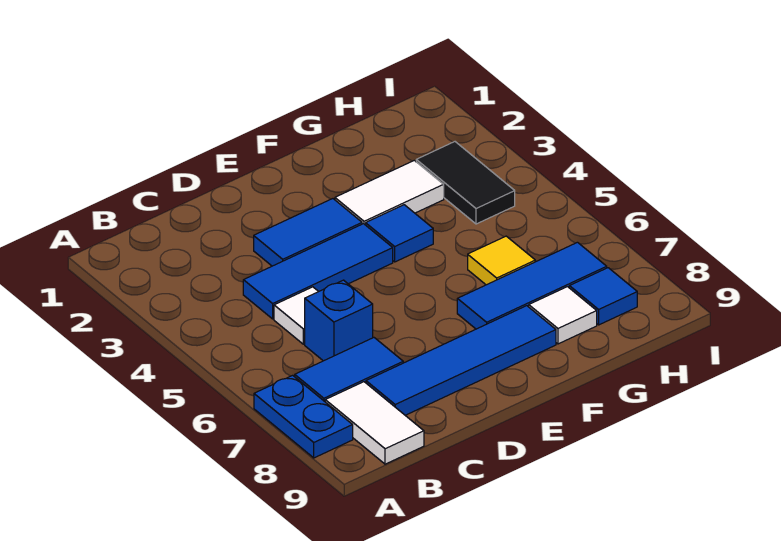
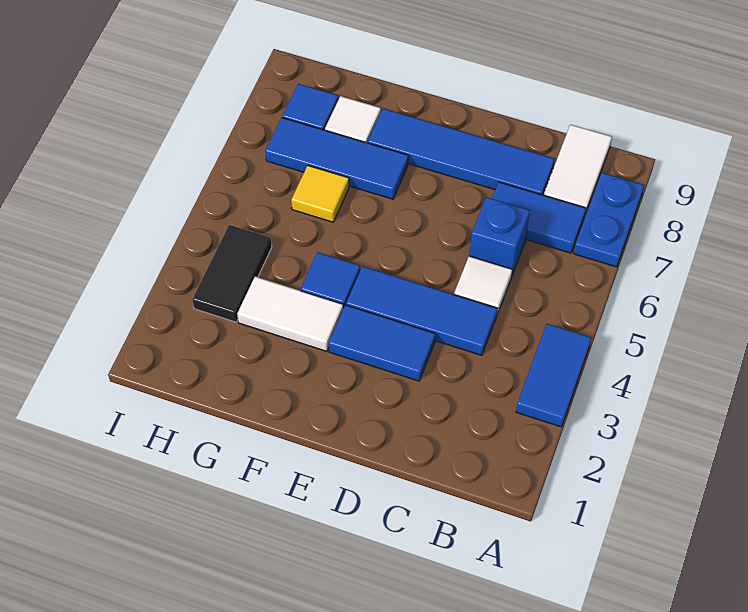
none -> blue tile A3:A4 level 1

